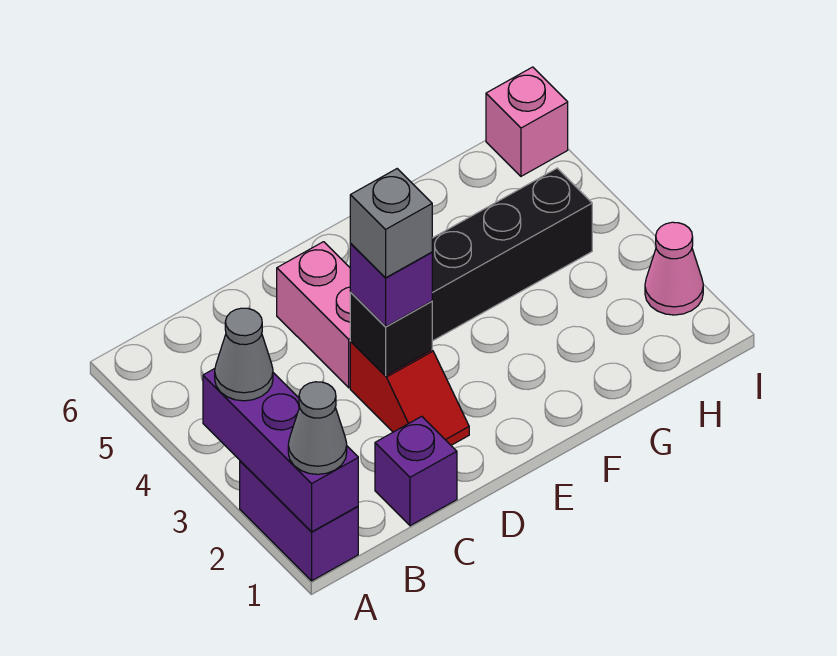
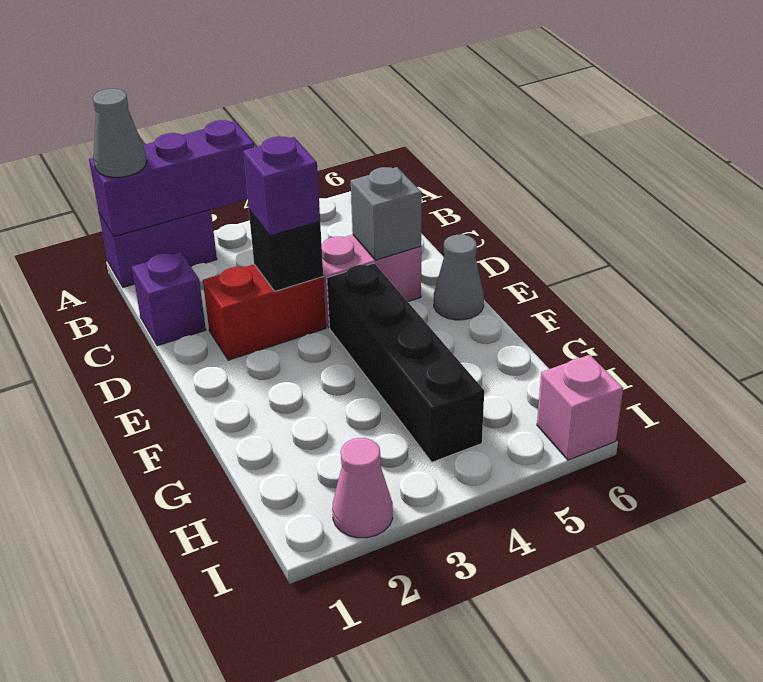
grey cone A3 level 3 -> grey cone E6 level 1
red slope D2:D3 level 1 top 3 -> red brick D2:D3 level 1
grey brick D3 level 4 -> grey brick D5 level 2

